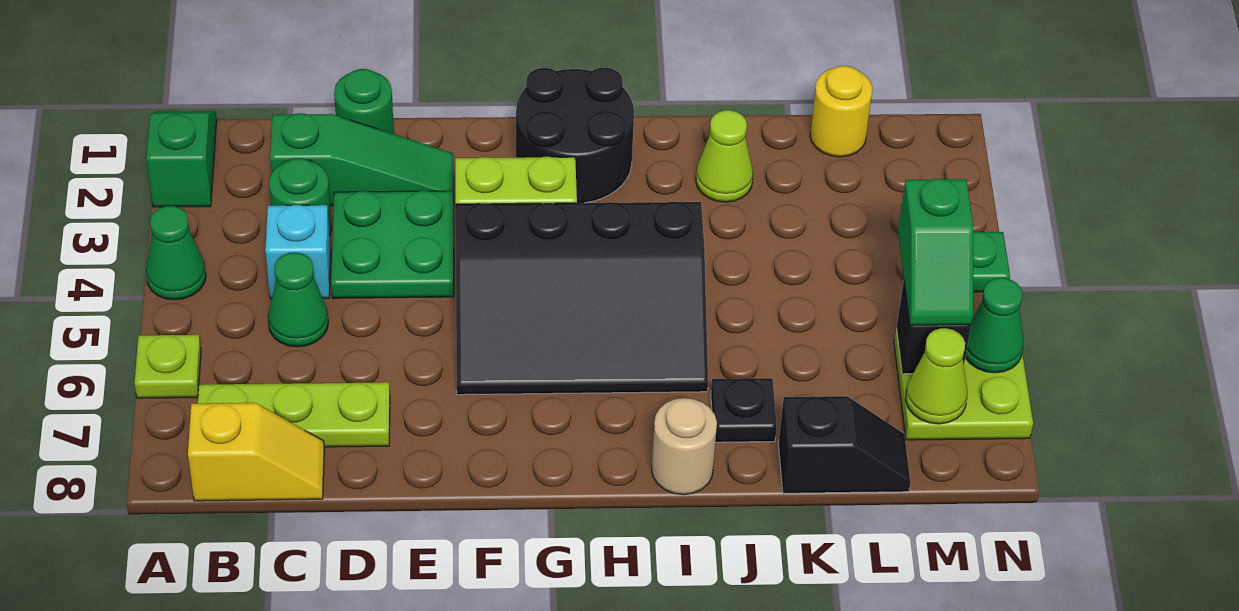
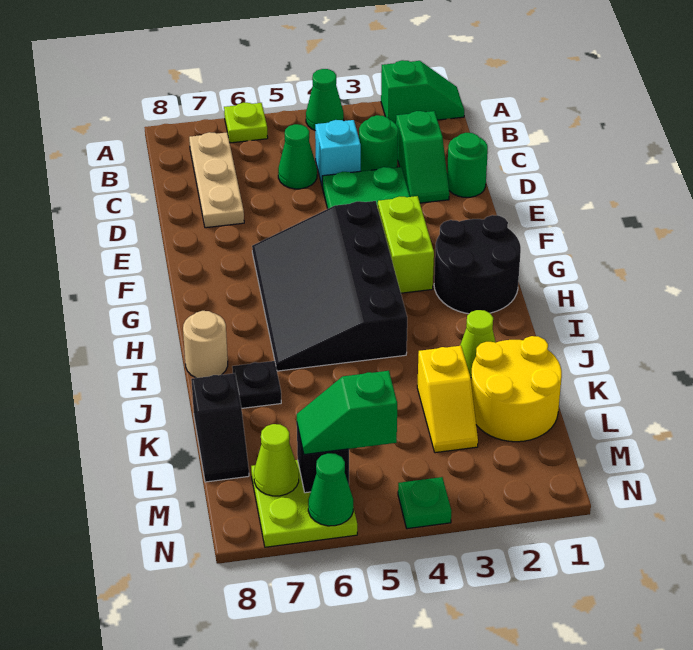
lime plate B7:D7 level 1 -> tan plate B7:D7 level 1
yellow slope B8:C8 level 1 top B -> yellow slope K3:L3 level 1 top K
green slope C2:E2 level 1 top C -> green slope C2:D2 level 1 top C
yellow round brick L1 level 1 -> yellow round brick K1:L2 level 1

